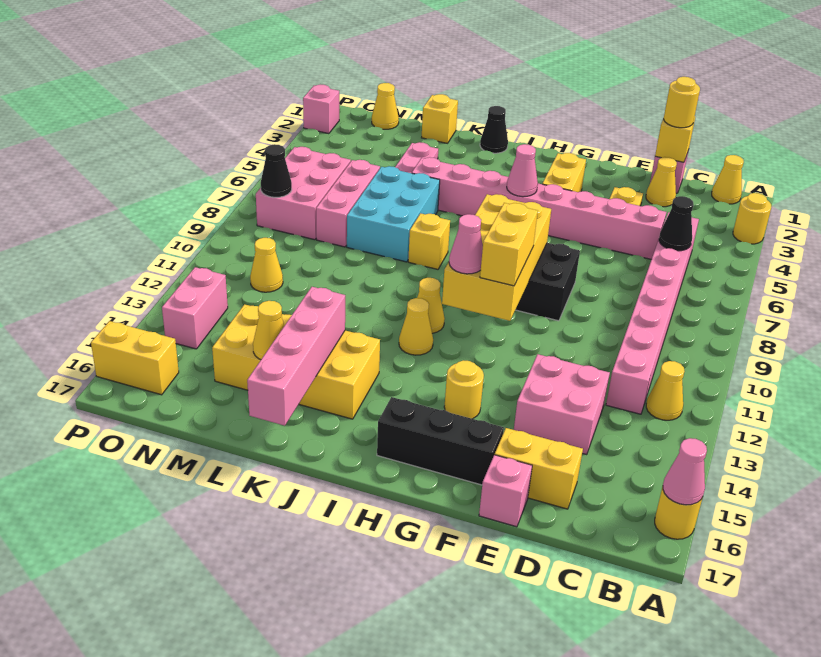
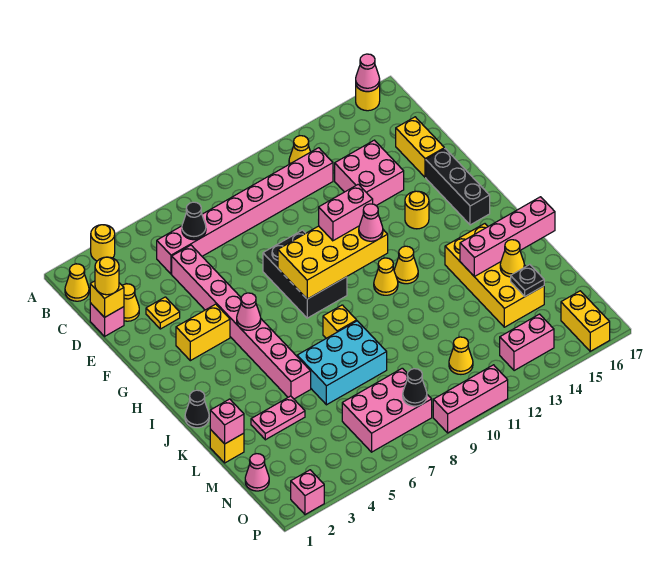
pink brick E17 level 1 -> pink brick L1 level 2
yellow brick G10:G11 level 3 -> pink brick G10:G11 level 3
pink brick M6:M8 level 1 -> pink brick P9:P11 level 1
none -> black plate M15 level 2
yellow cone N1 level 1 -> pink cone N1 level 1

